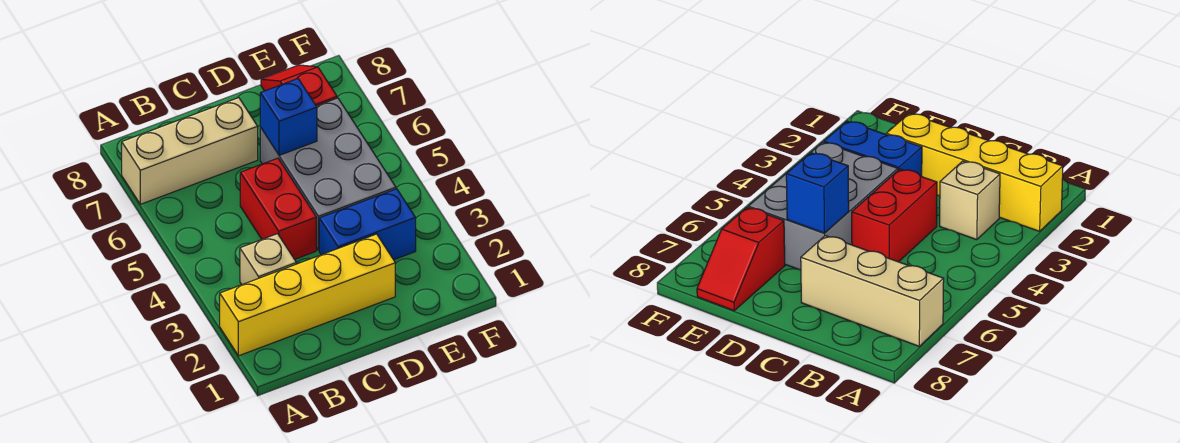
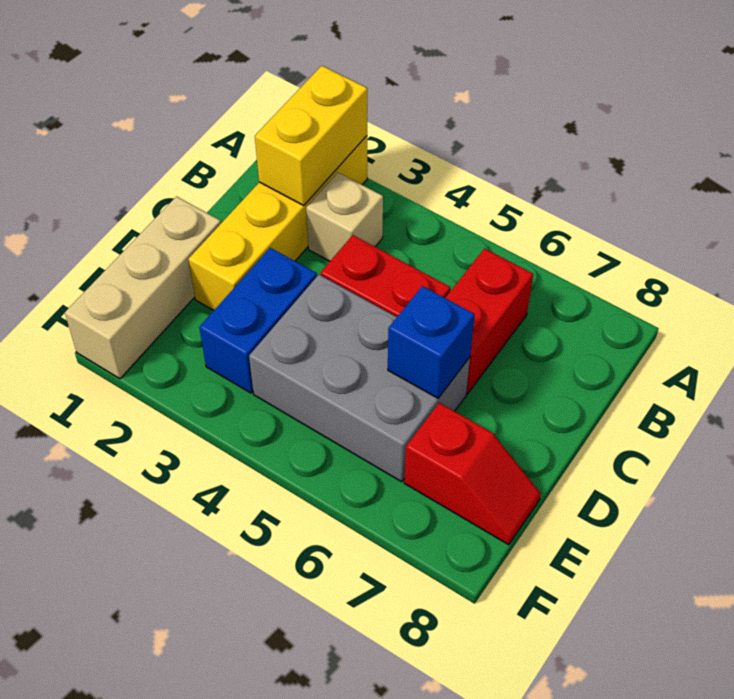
none -> yellow brick A2:B2 level 2
tan brick A7:C7 level 1 -> tan brick D1:F1 level 1
none -> red brick B6:C6 level 1

